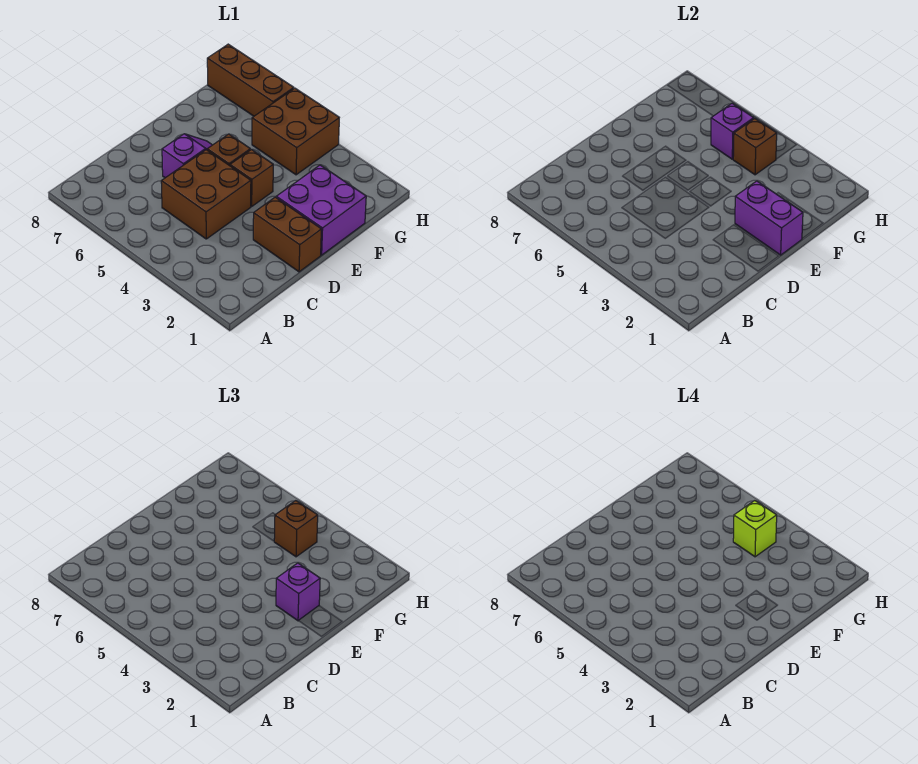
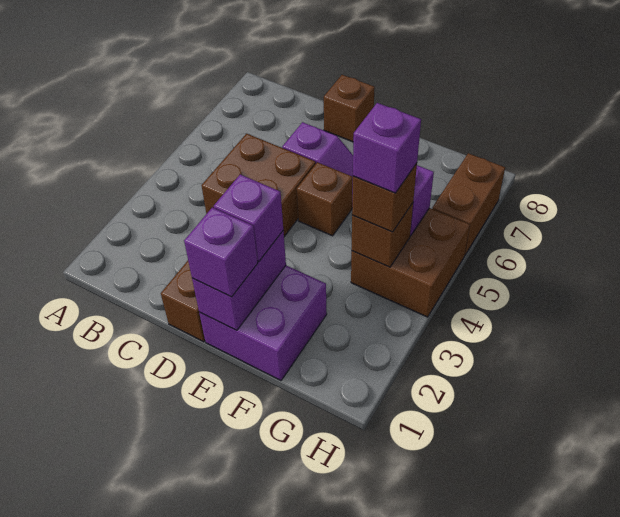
none -> purple brick E1 level 3
brown brick E4 level 1 -> brown brick D8 level 1
lime brick G4 level 4 -> purple brick G4 level 4
brown brick H6:H8 level 1 -> brown brick H6:H7 level 1

